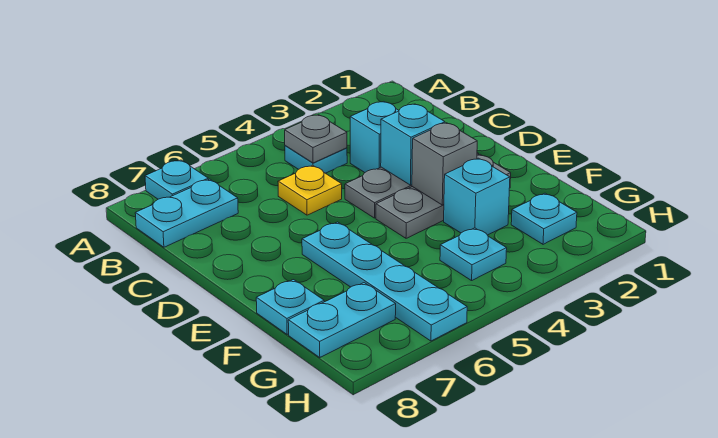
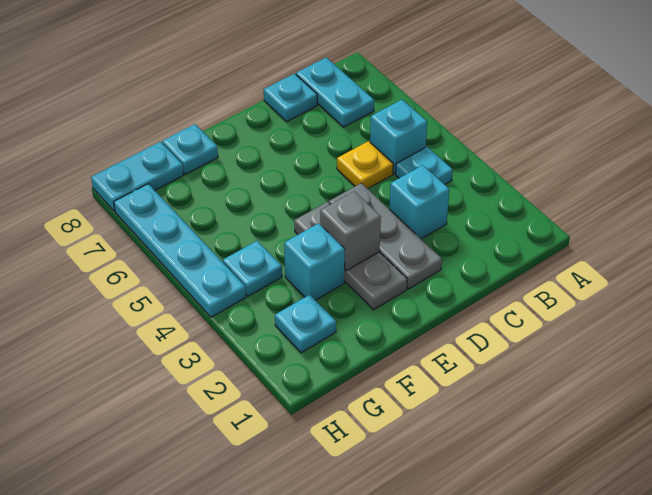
cyan plate A7 level 1 -> cyan plate C8 level 1
grey plate B4 level 2 -> none
cyan brick D3 level 2 -> cyan brick B5 level 1
cyan plate E6:H6 level 1 -> cyan plate H4:H7 level 1
cyan plate G7:G8 level 1 -> cyan plate G8:H8 level 1

